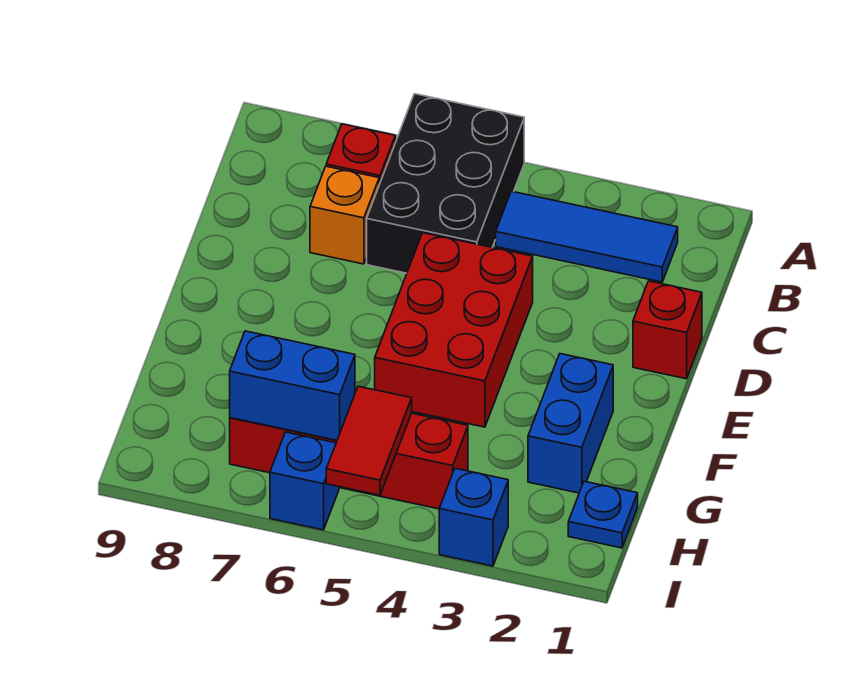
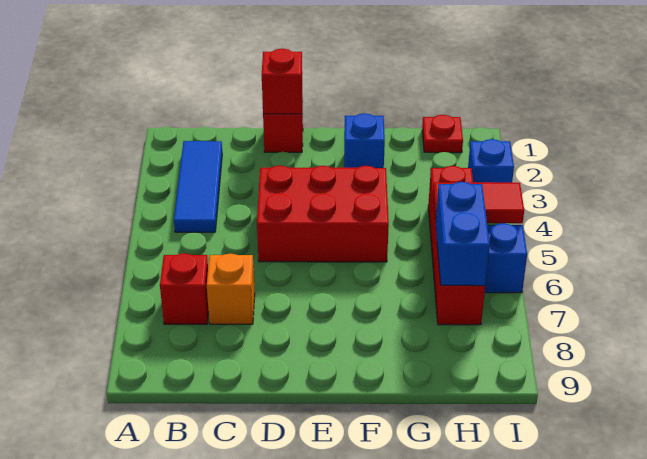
black brick A5:C6 level 1 -> none
none -> red brick D1 level 2
blue brick F2:G2 level 1 -> blue brick F2 level 1
blue plate H1 level 1 -> red plate H1 level 1

